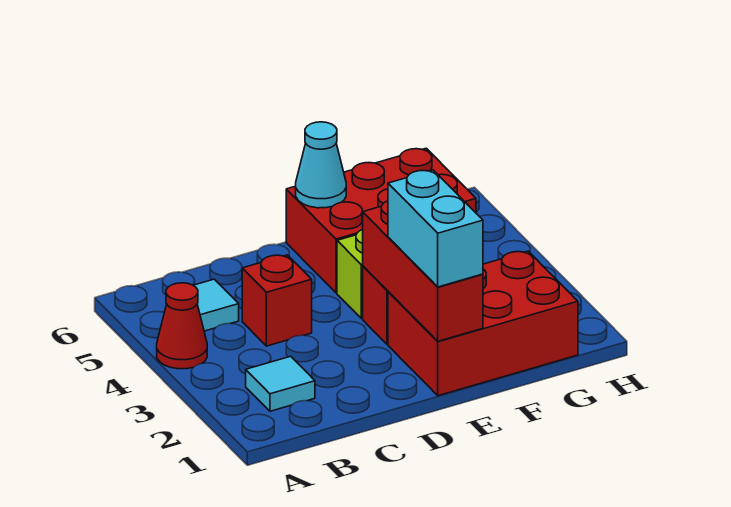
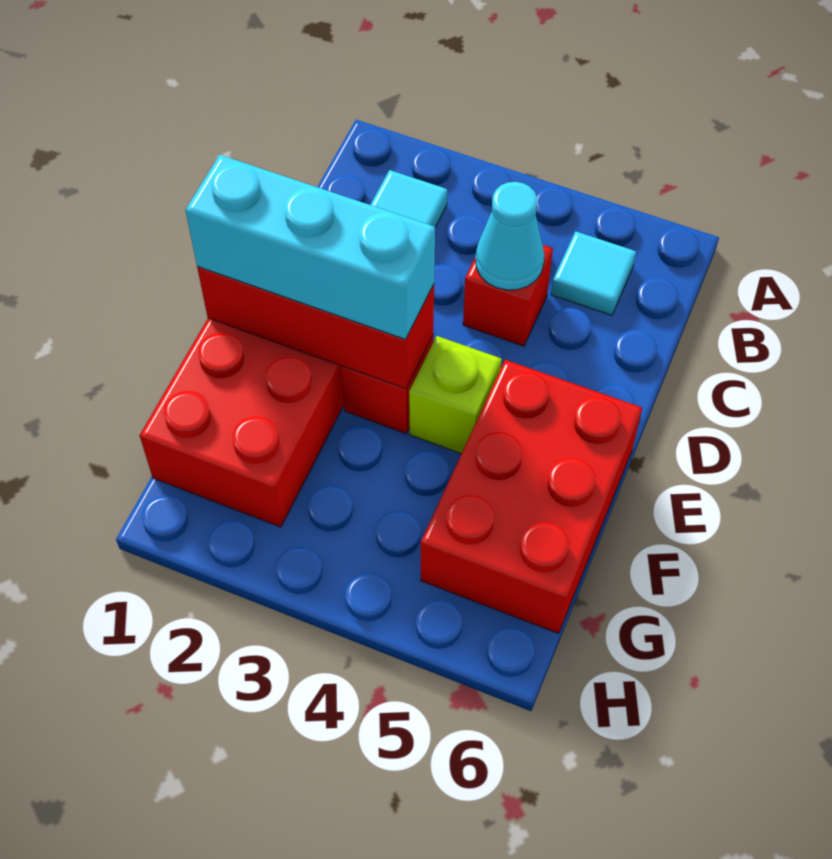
red cone A4 level 1 -> none
cyan brick E1:E2 level 3 -> cyan brick E1:E3 level 3
cyan cone E6 level 2 -> cyan cone C4 level 2

